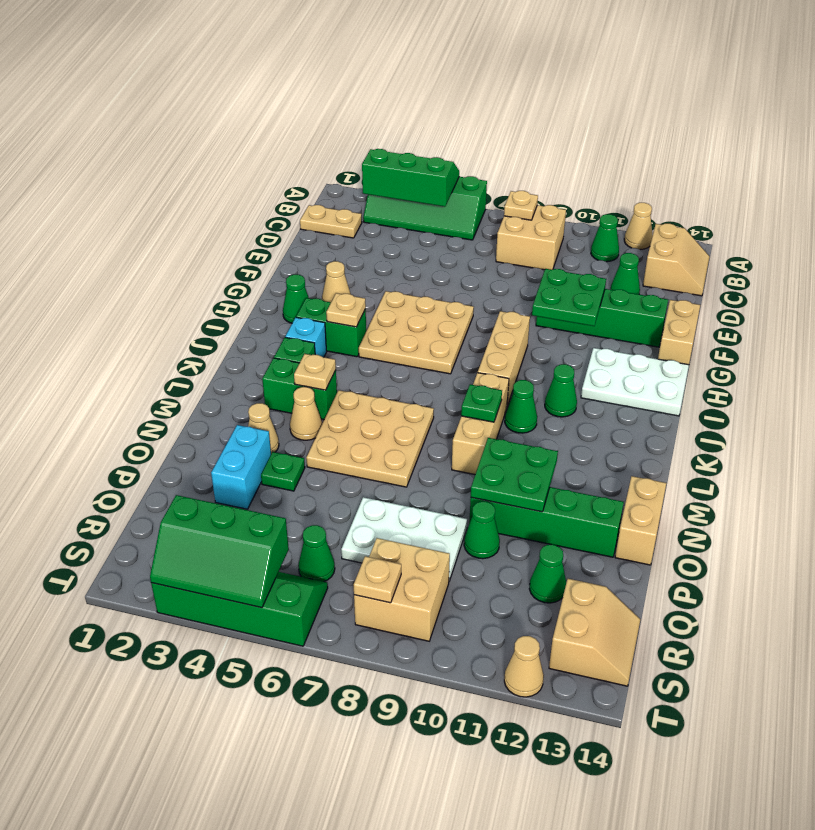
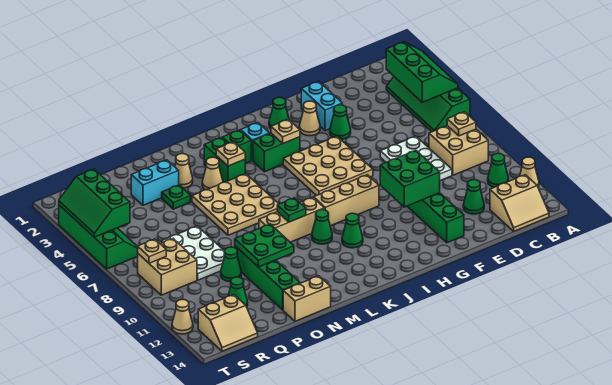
tan plate C1:C2 level 1 -> none
none -> cyan brick F2:F3 level 1
green plate F10:G11 level 2 -> green brick F10:G11 level 2
tan brick F14:G14 level 1 -> none
white plate H12:I14 level 1 -> white plate D7:E9 level 1
green brick I3:I4 level 1 -> green brick I4:J4 level 1
green cone R6 level 1 -> green cone F4 level 1

